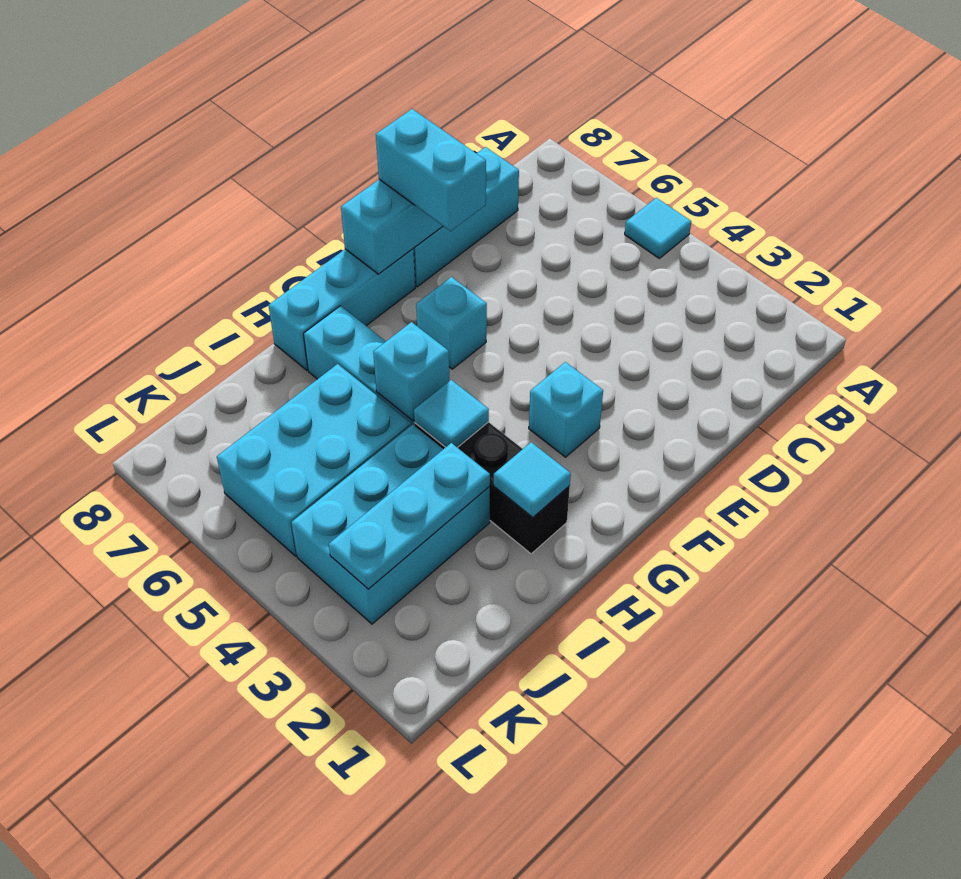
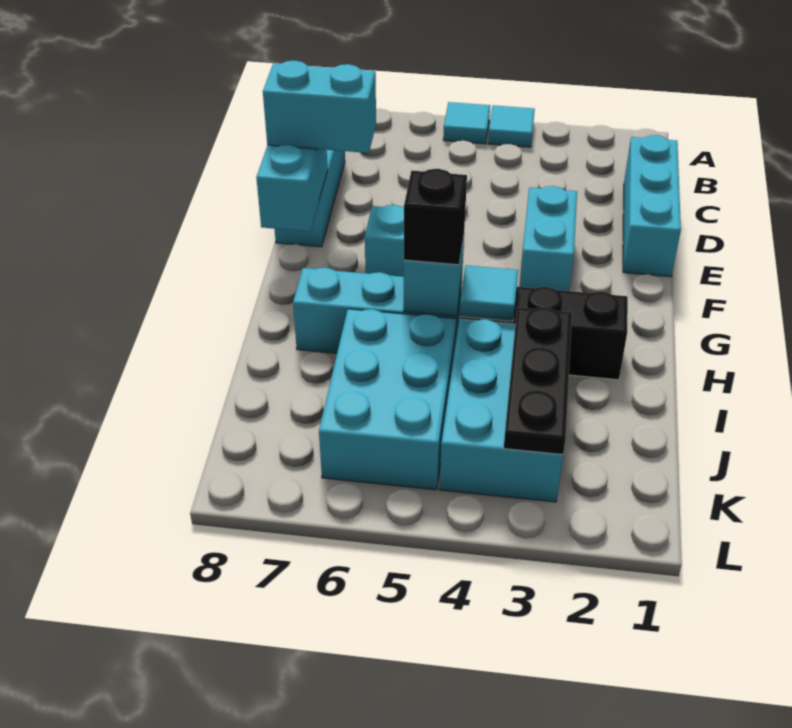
cyan brick F3 level 1 -> cyan brick E3:F3 level 1
cyan brick F8:H8 level 1 -> cyan brick C1:E1 level 1
cyan tile H2 level 2 -> cyan tile A4 level 1
none -> black brick H5 level 3
cyan plate I3:K3 level 2 -> black plate I3:K3 level 2

